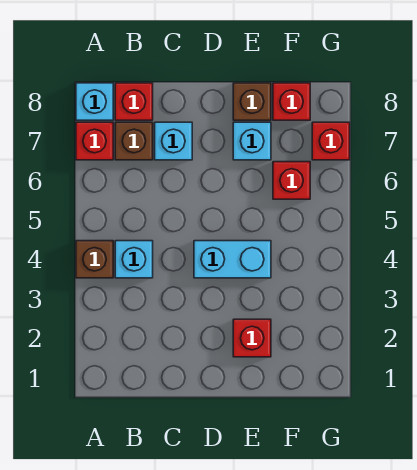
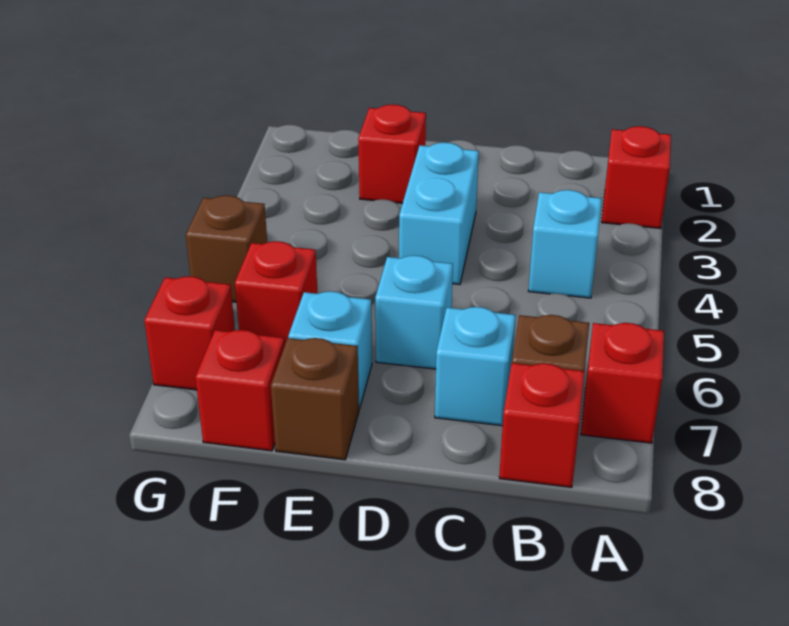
none -> red brick A2 level 1
brown brick A4 level 1 -> brown brick G5 level 1
cyan brick A8 level 1 -> cyan brick D6 level 1
cyan brick D4:E4 level 1 -> cyan brick D3:D4 level 1

